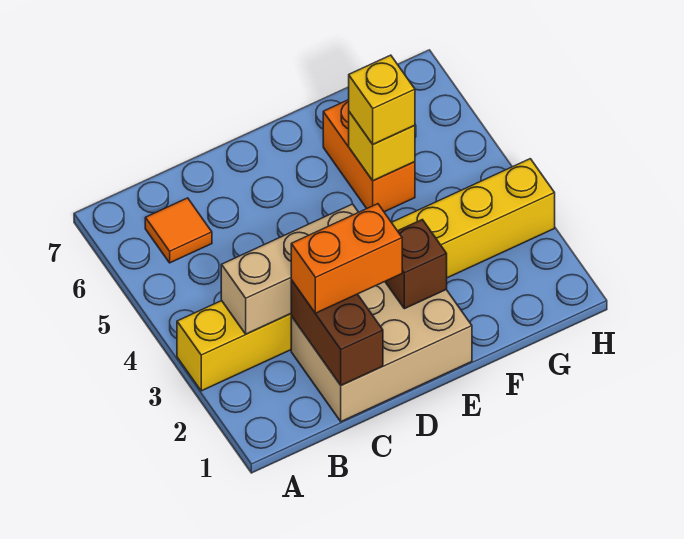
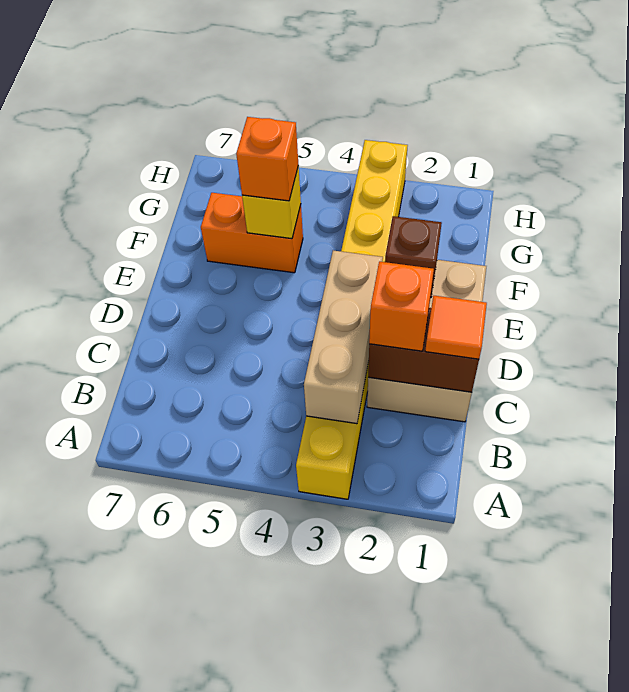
orange tile B6 level 1 -> orange tile C1 level 3
orange brick C2:D2 level 3 -> orange brick C2 level 3
yellow brick F5 level 3 -> orange brick F5 level 3

